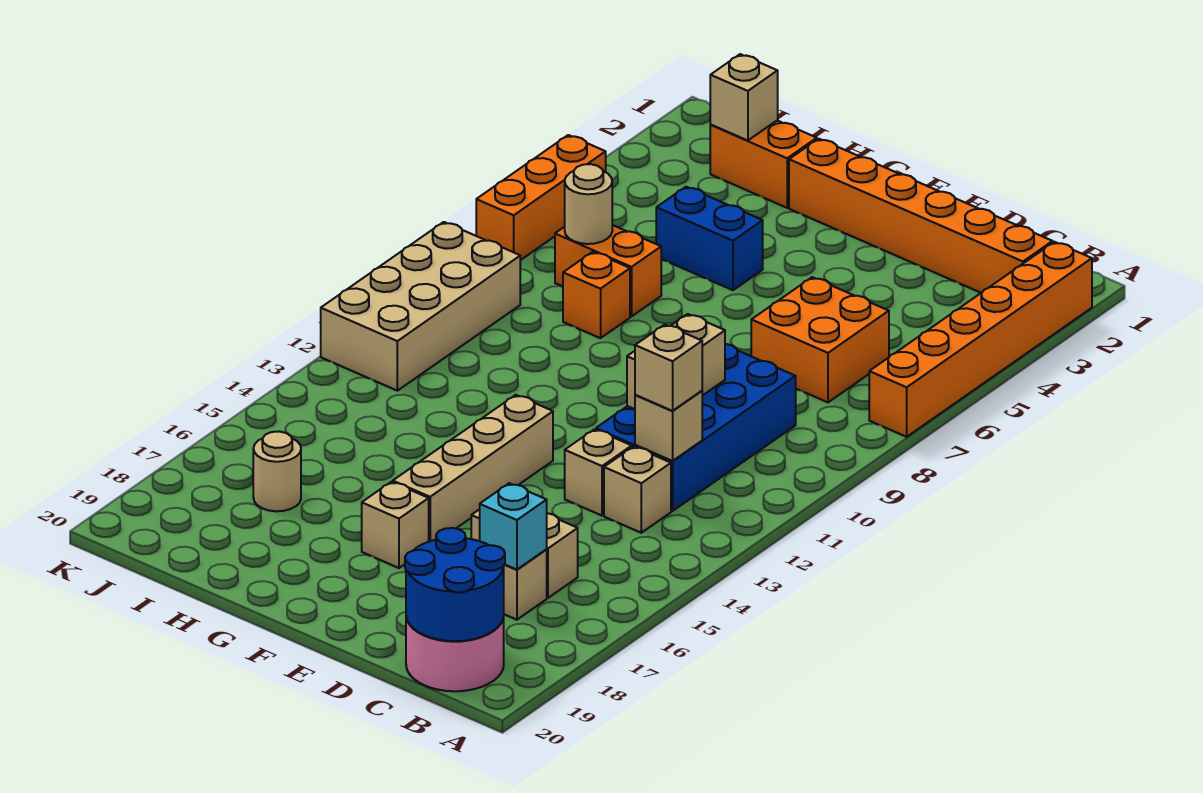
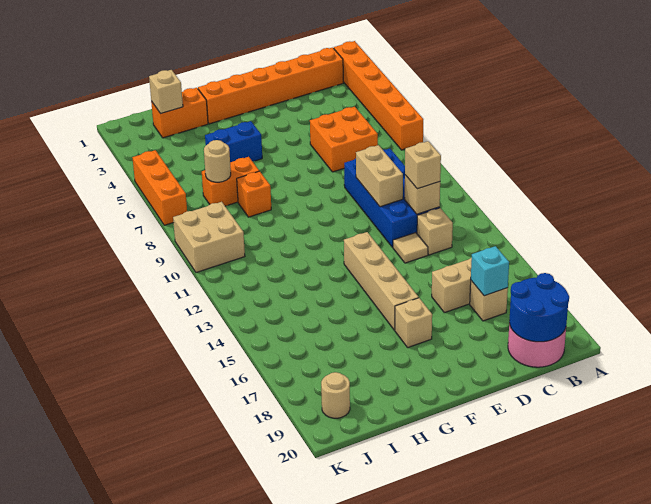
tan brick D13 level 1 -> tan tile D13 level 1
tan round brick I17 level 1 -> tan round brick J19 level 1
tan brick J9:K12 level 1 -> tan brick J9:K10 level 1

